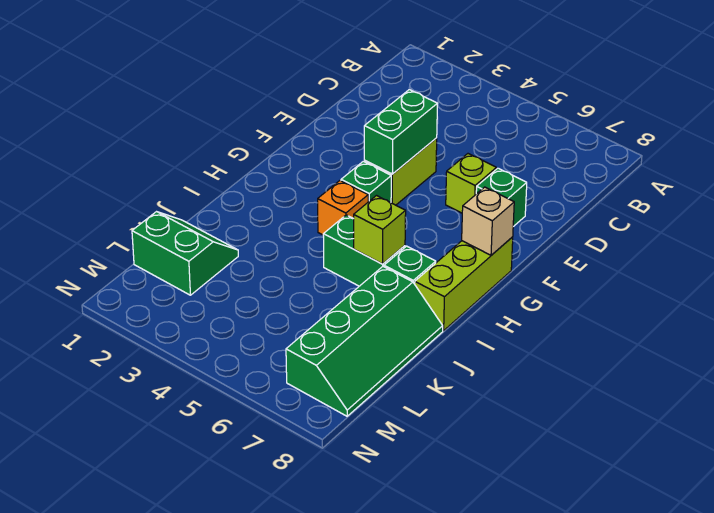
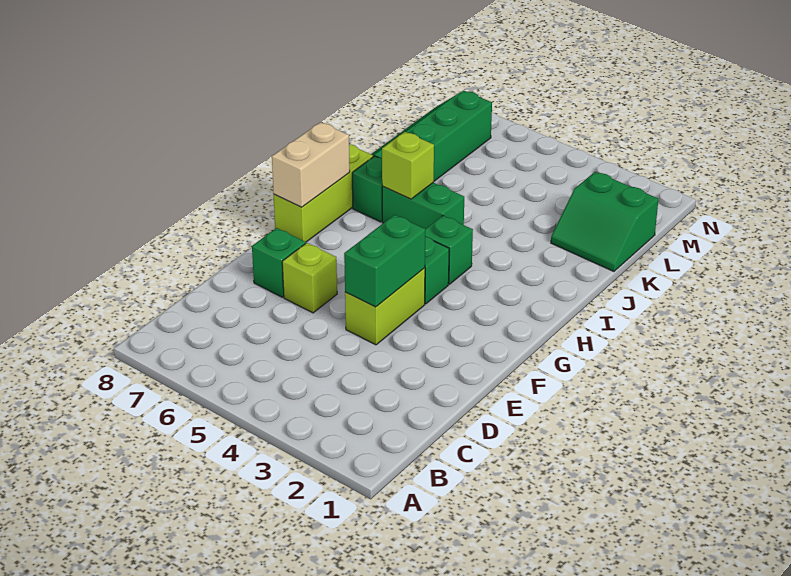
tan brick G8 level 2 -> tan brick G8:H8 level 2
orange brick H4 level 1 -> green brick H4 level 1

